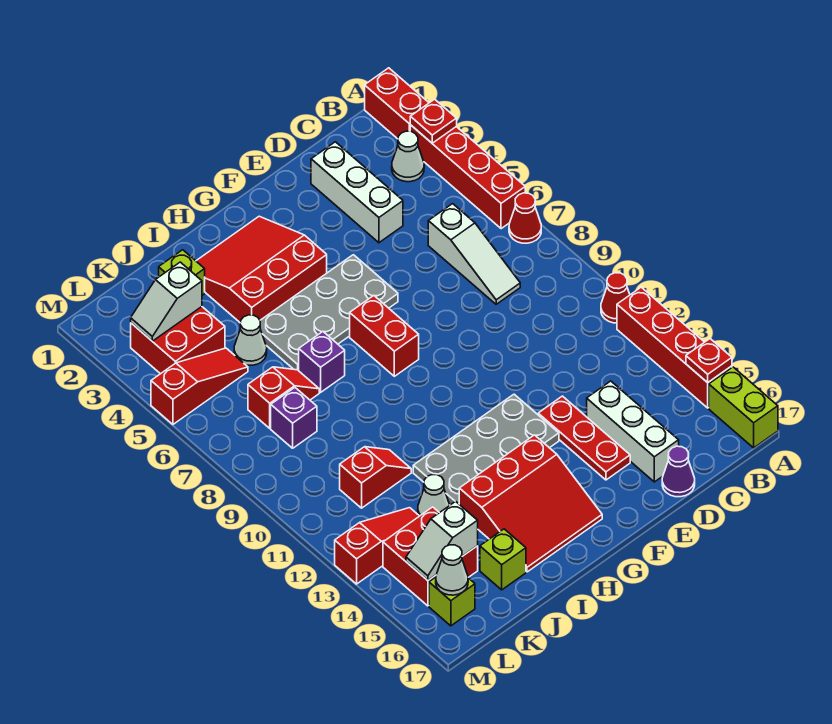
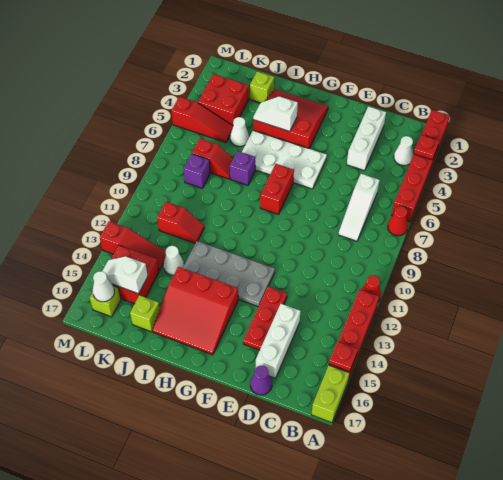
grey plate F5:I6 level 1 -> white plate F5:I6 level 1
white slope K3:L3 level 2 top K -> white slope H4:I4 level 2 top H

